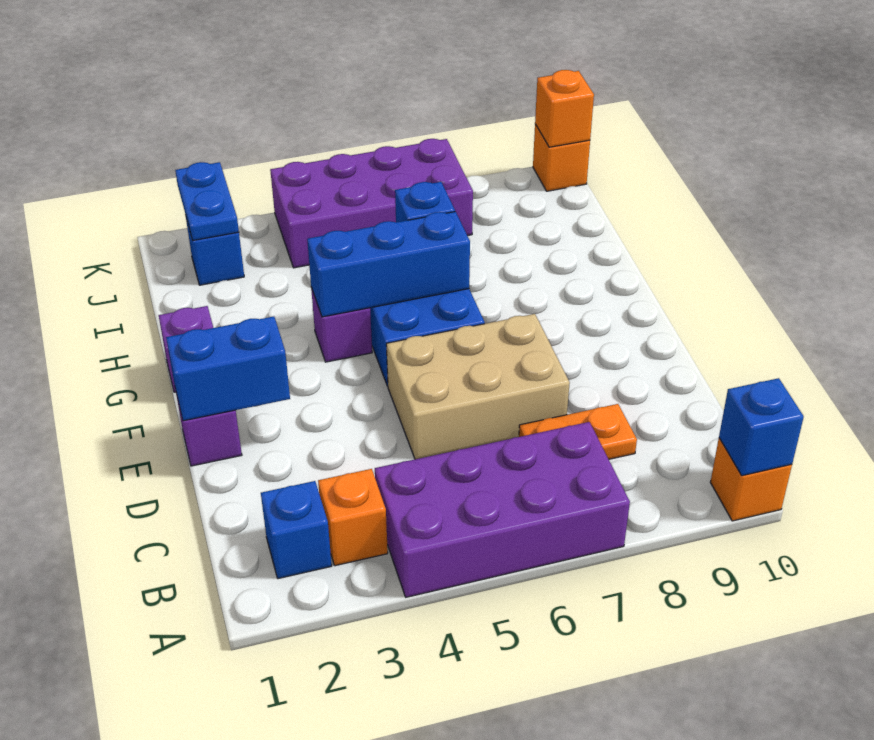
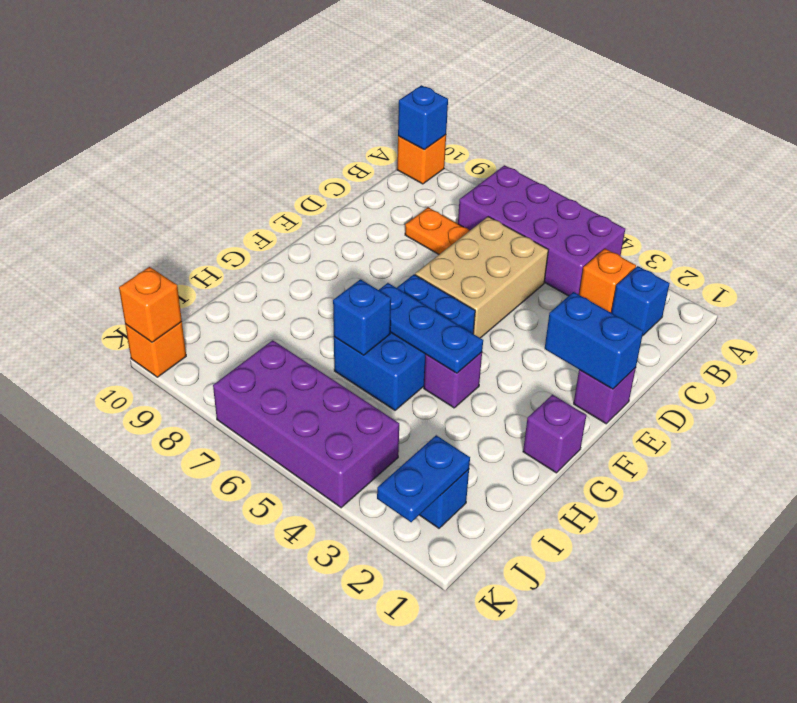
tan brick D5:E7 level 1 -> tan brick C5:E6 level 1
blue brick G4:G6 level 2 -> blue plate G4:G6 level 2

